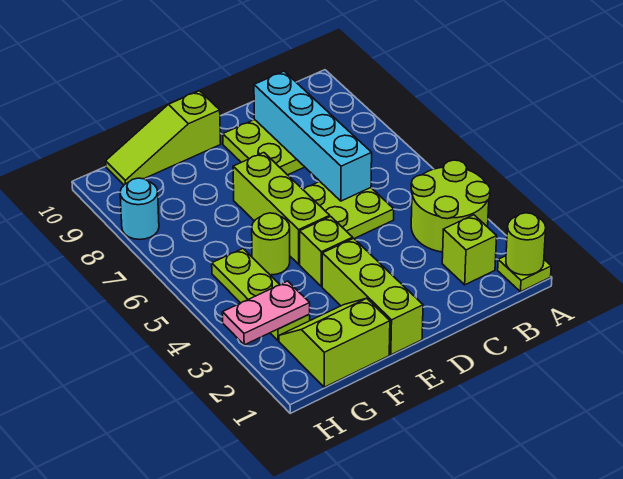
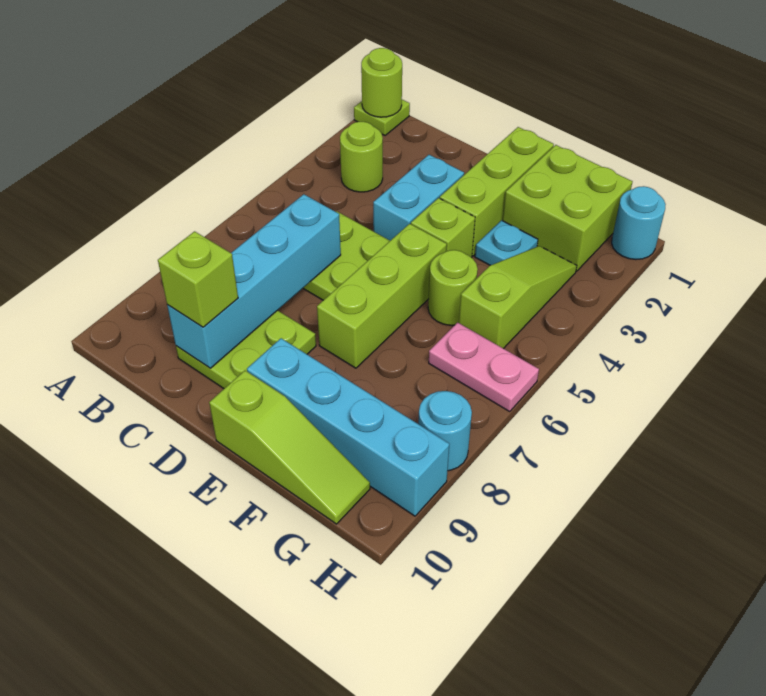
lime round brick A3:B4 level 1 -> lime round brick B3 level 1
lime brick B2 level 1 -> lime brick C9 level 3
none -> cyan brick D3:D4 level 1
none -> cyan brick E9:H9 level 1
lime slope F1:G2 level 1 top 1 -> lime brick F1:G2 level 1
none -> cyan plate F3 level 1
lime plate G3:G5 level 1 -> lime slope G3:G5 level 1 top 5
pink plate G3:H3 level 2 -> pink plate G6:H6 level 1
none -> cyan round brick H1 level 1

